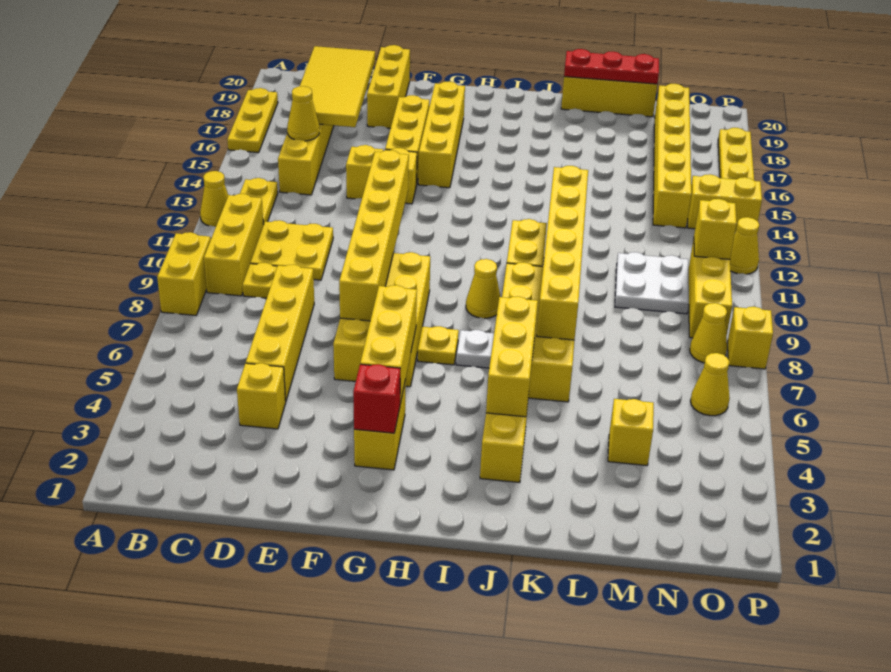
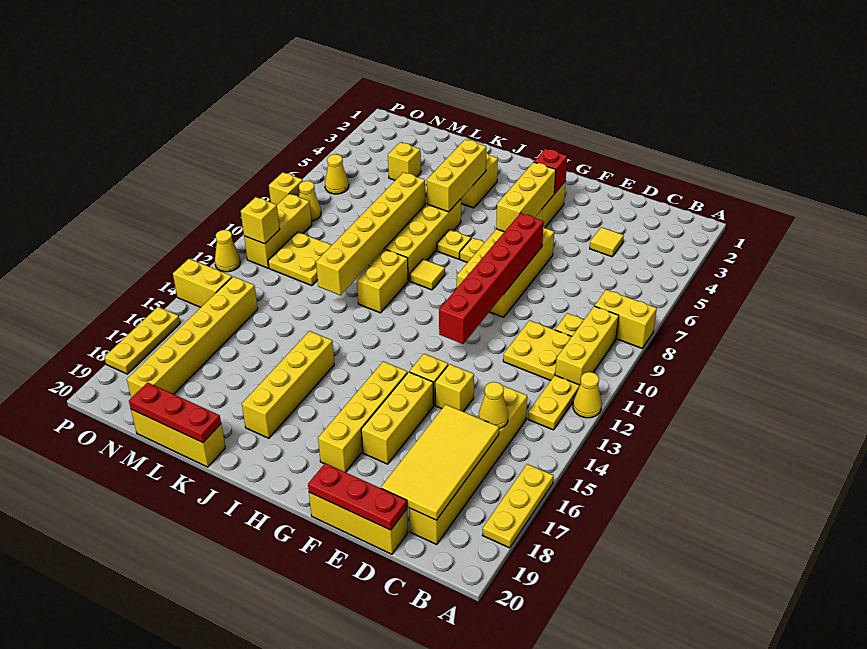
yellow brick A8:A9 level 1 -> yellow brick A8:B8 level 1
yellow brick D4 level 1 -> yellow tile D4 level 1
yellow brick D5:D8 level 1 -> yellow brick J15:J18 level 1
none -> red plate D20:F20 level 2
yellow brick E18:E20 level 1 -> yellow brick D20:F20 level 1
yellow brick F7:F12 level 2 -> red brick F7:F12 level 2
white plate I7 level 1 -> yellow plate I7 level 1
yellow cone I9 level 1 -> yellow tile I9 level 1
white plate M10:N11 level 1 -> yellow plate M10:N11 level 1

